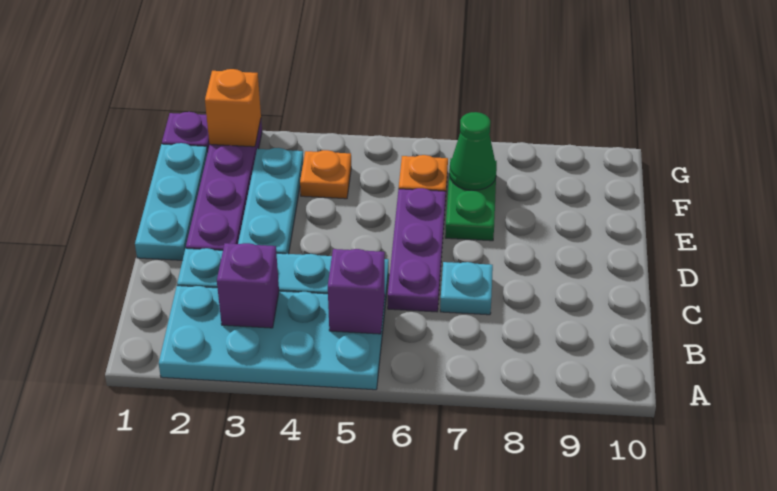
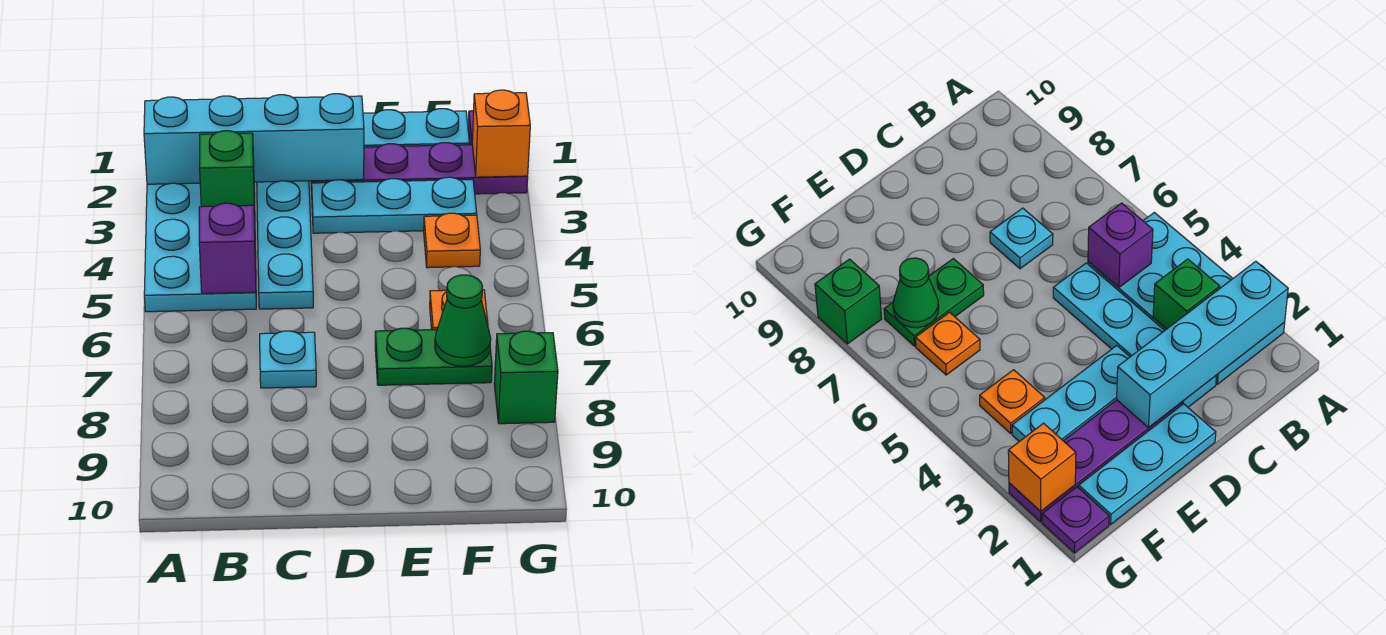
none -> cyan brick A2:D2 level 2
purple brick B3 level 2 -> green brick B3 level 2
purple plate C6:E6 level 1 -> none
none -> green brick G8 level 1

